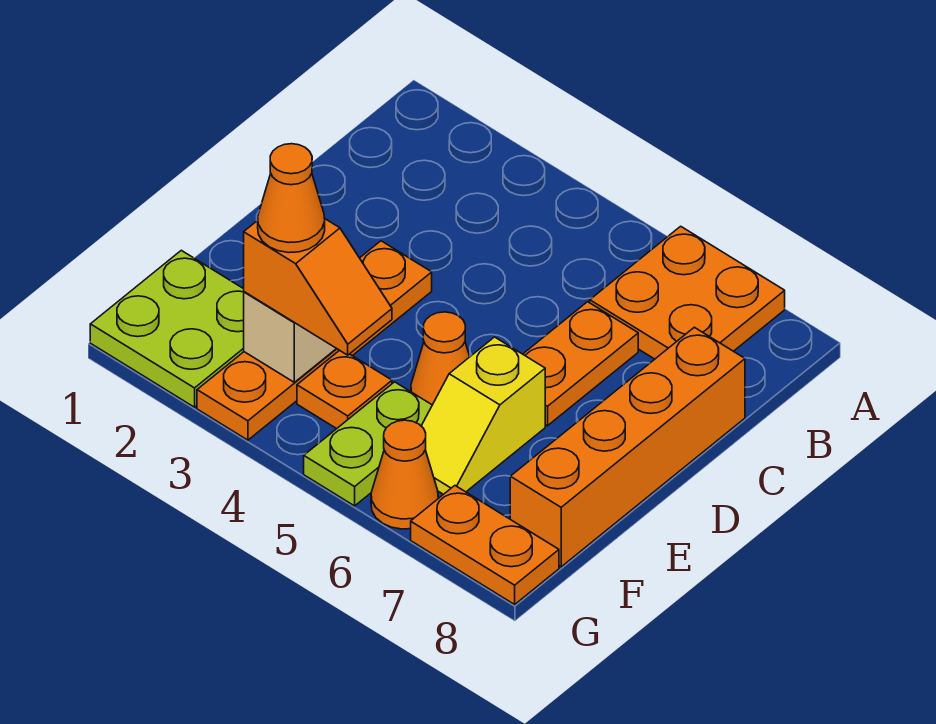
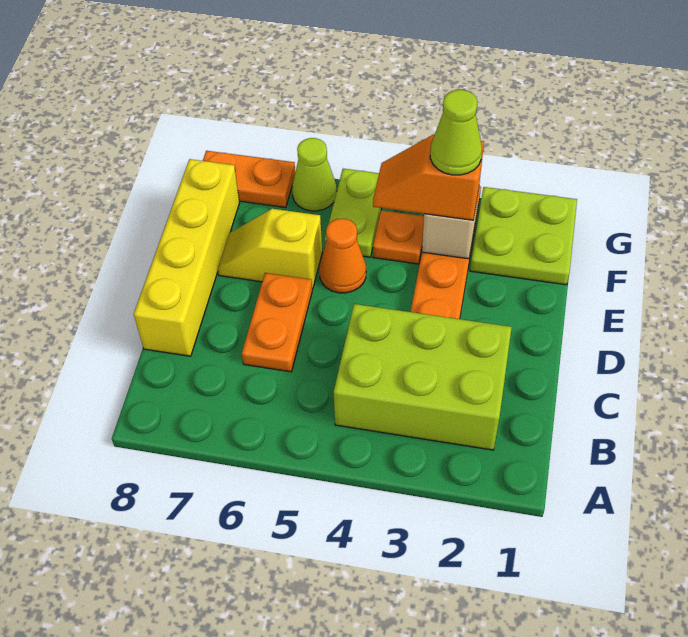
orange plate A6:B7 level 1 -> none
none -> lime brick B2:C4 level 1
orange brick C8:F8 level 1 -> yellow brick C8:F8 level 1
yellow slope E6:F6 level 1 top E -> yellow slope E6:E7 level 1 top 6
orange cone F3 level 4 -> lime cone F3 level 4
orange cone G6 level 1 -> lime cone G6 level 1

